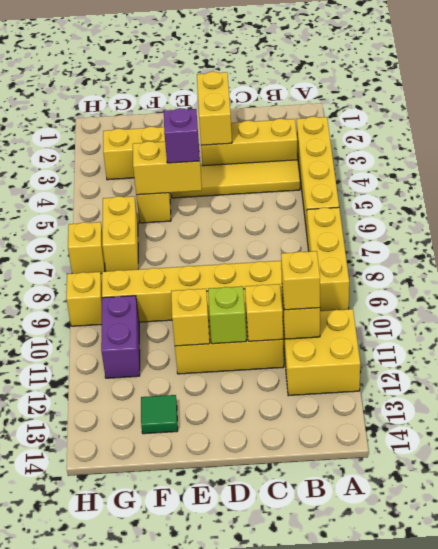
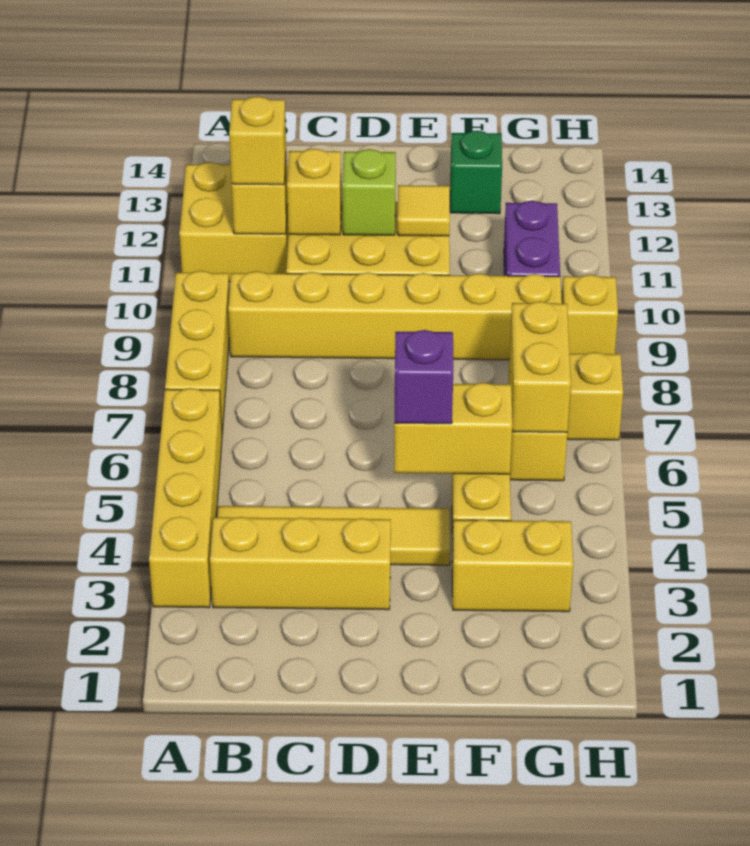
yellow brick D2:D3 level 2 -> yellow brick G6:G7 level 2
yellow brick E11 level 2 -> yellow tile E11 level 2
green tile F13 level 1 -> green brick F13 level 1

